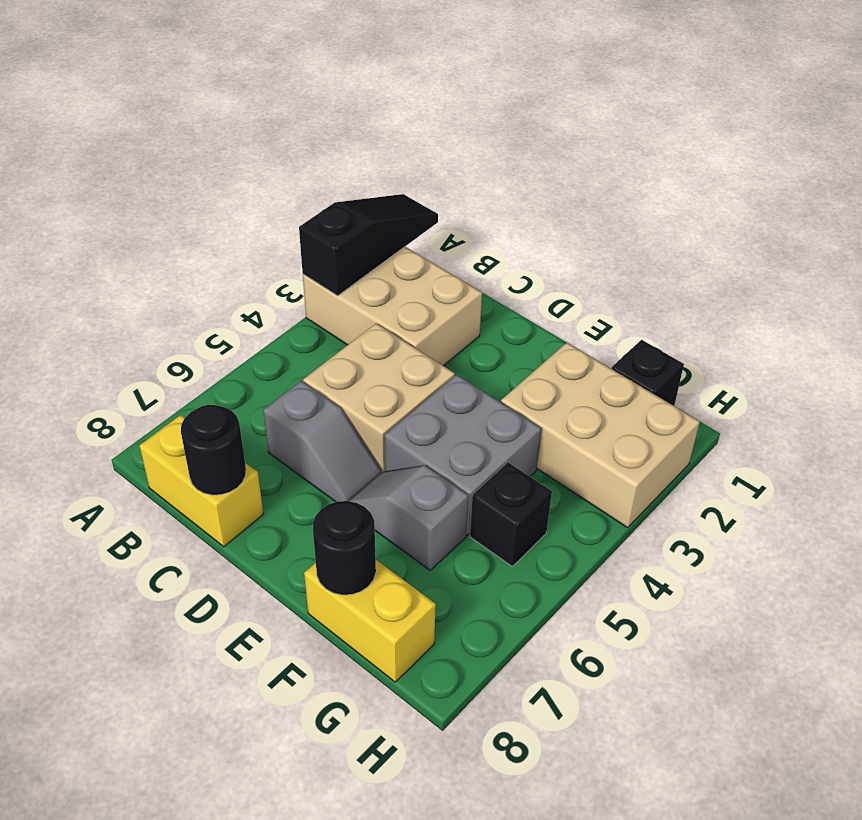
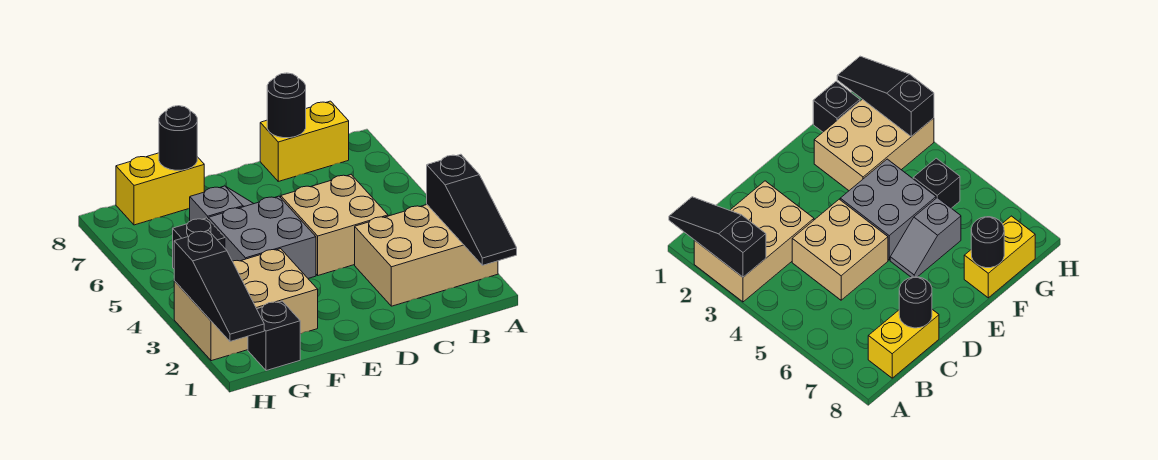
grey slope C6:D6 level 1 top C -> none
none -> black slope H1:H3 level 2 top 3

